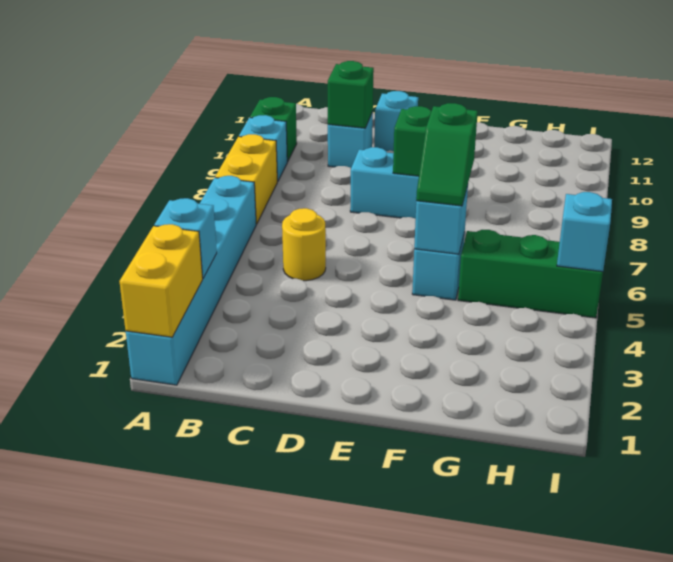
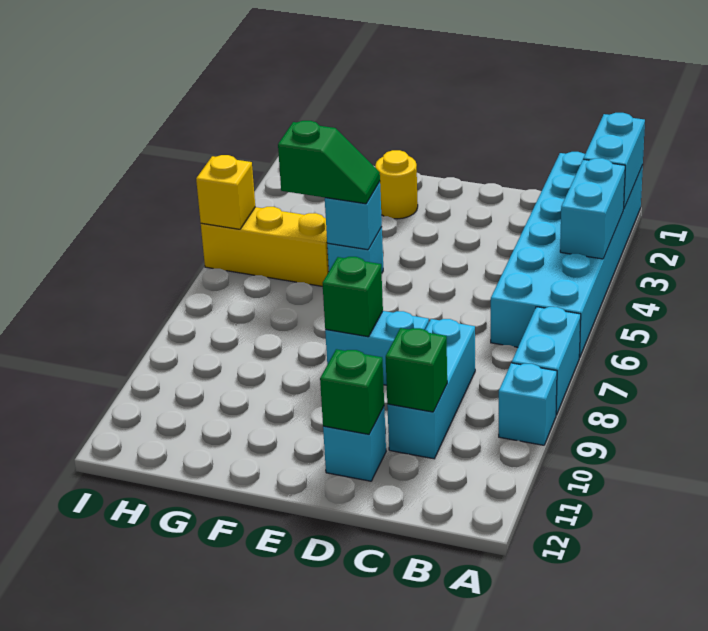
cyan brick A1:A6 level 1 -> cyan brick A1:B6 level 1
yellow brick A1:A2 level 2 -> cyan brick A1:A2 level 2
cyan brick A3 level 2 -> cyan brick A3:A4 level 2
yellow brick A7:A8 level 1 -> cyan brick A7:A8 level 1
green brick A10 level 1 -> green brick D11 level 2
yellow round brick C5 level 1 -> yellow round brick F2 level 1
cyan brick C10 level 1 -> cyan brick C8:C10 level 1
green slope F5:F6 level 3 top 6 -> green slope F5:G5 level 3 top G
green brick G5:I5 level 1 -> yellow brick G5:I5 level 1
cyan brick I5 level 2 -> yellow brick I5 level 2

